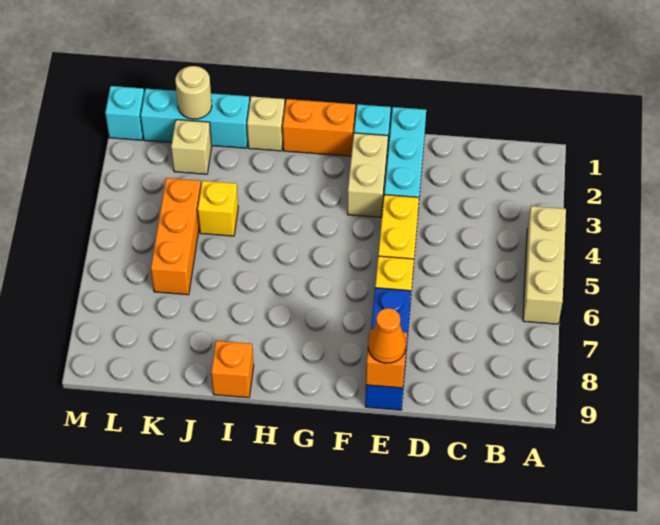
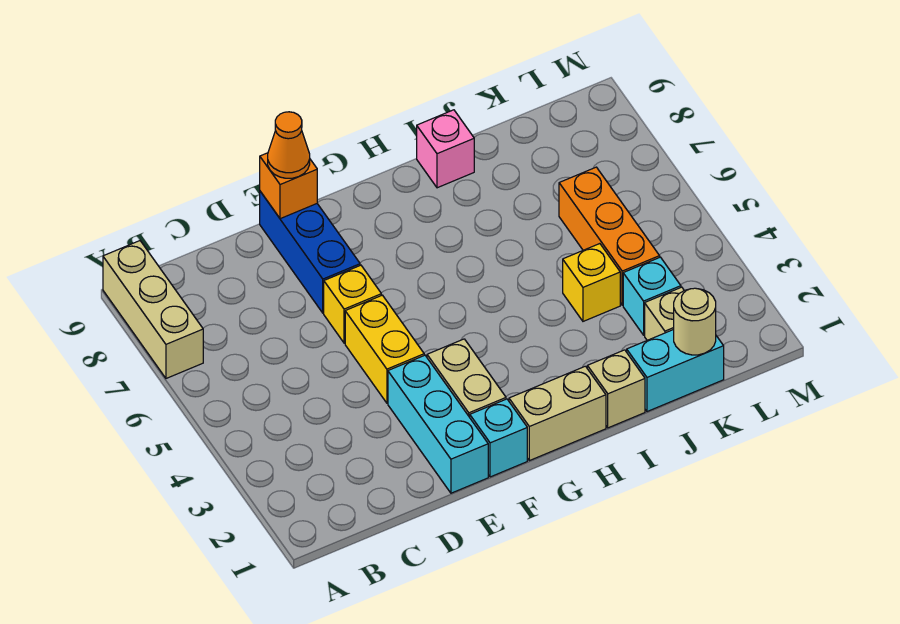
tan brick A4:A6 level 1 -> tan brick A7:A9 level 1
orange brick G1:H1 level 1 -> tan brick G1:H1 level 1
orange brick I9 level 1 -> pink brick I9 level 1
cyan brick J1:L1 level 1 -> cyan brick J1:K1 level 1
cyan brick M1 level 1 -> cyan brick K3 level 1

